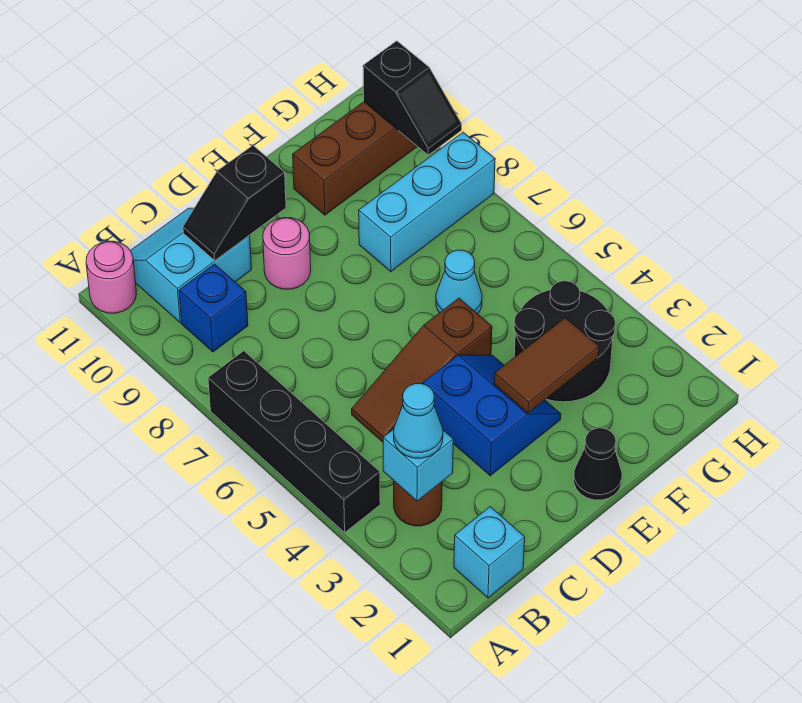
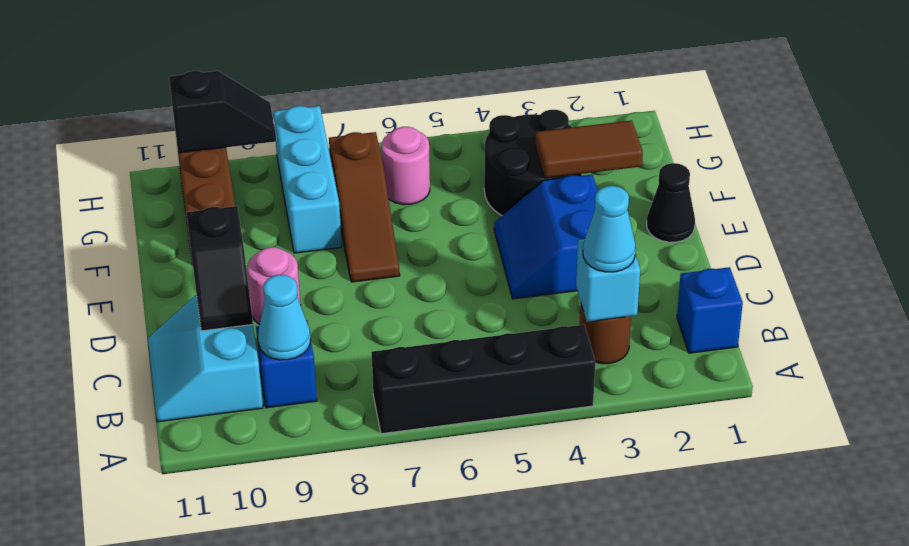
pink round brick A11 level 1 -> pink round brick G6 level 1
cyan brick B1 level 1 -> blue brick B1 level 1
brown slope C5:E5 level 1 top E -> brown slope E7:G7 level 1 top G
blue slope D3:E4 level 1 top D -> blue slope D3:E4 level 1 top 3
brown tile E3:F3 level 2 -> brown tile F2:F3 level 2
cyan cone F6 level 1 -> cyan cone B9 level 2

